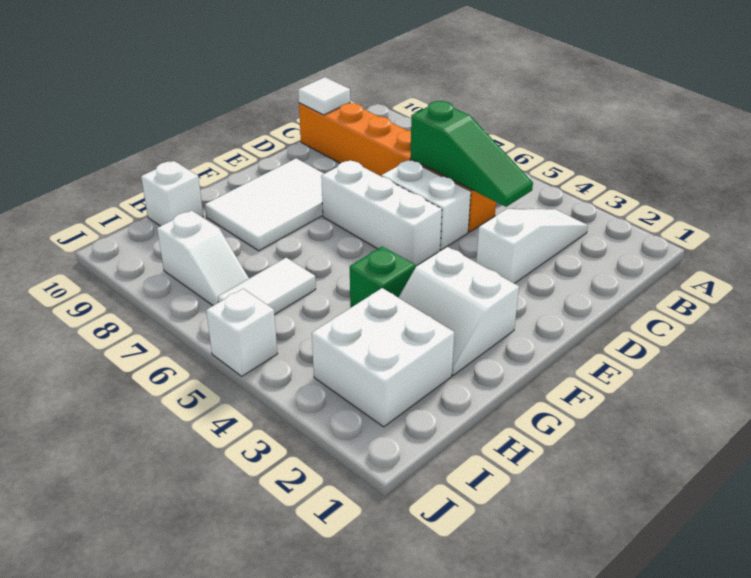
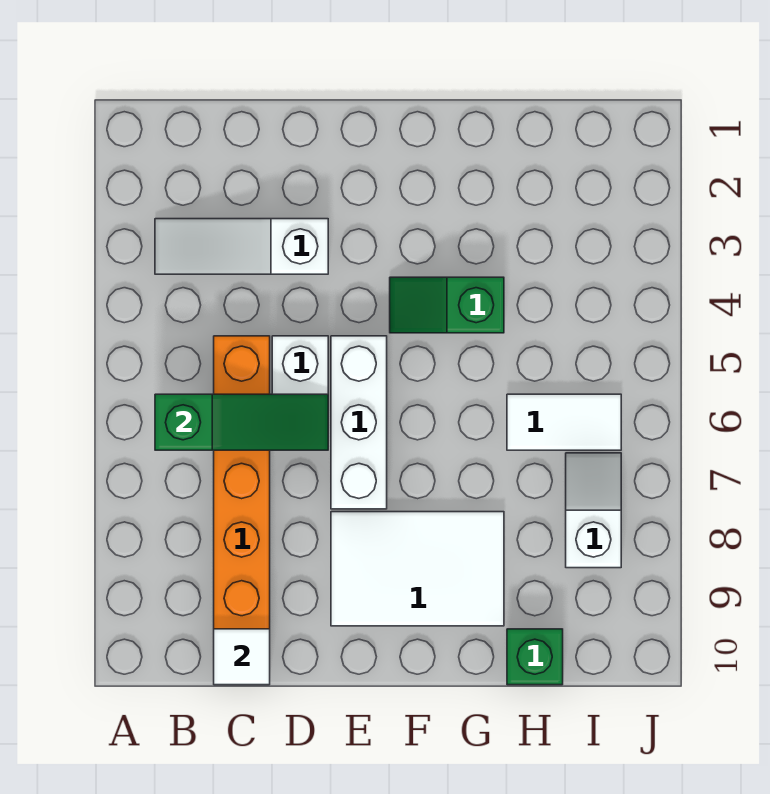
green slope C4:C6 level 2 top 6 -> green slope B6:D6 level 2 top B
white slope F2:G3 level 1 top F -> none
white brick H2:I3 level 1 -> none
white brick H10 level 1 -> green brick H10 level 1
white brick J5 level 1 -> none

